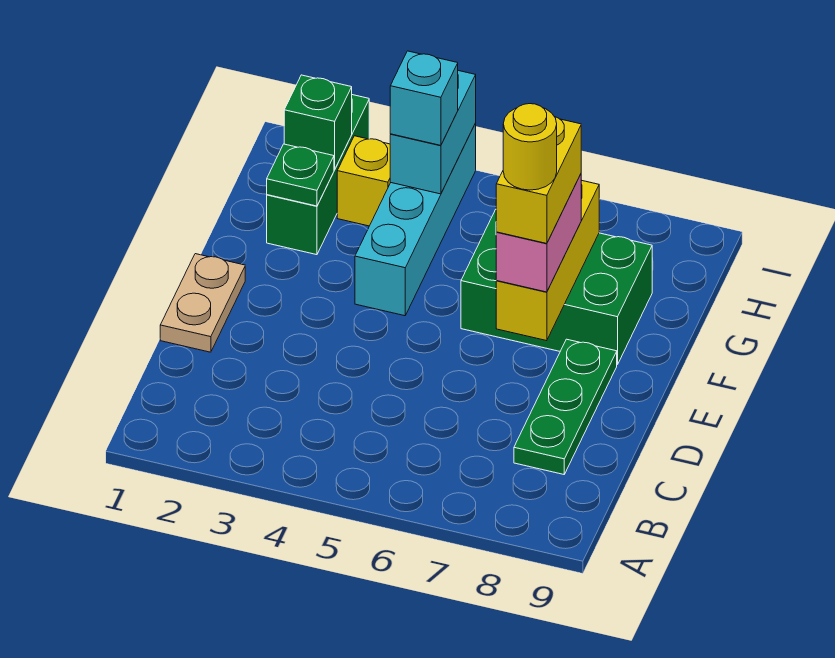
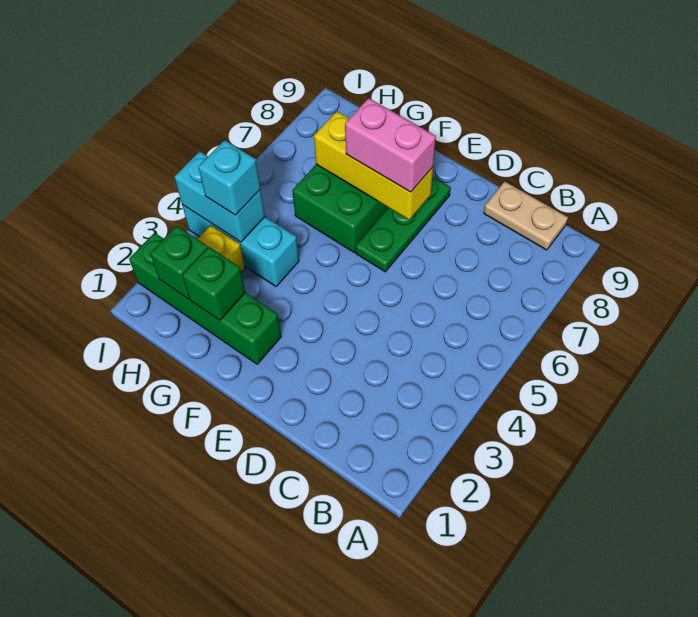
green plate C8:E8 level 1 -> green plate E6:E8 level 1
tan plate D1:E1 level 1 -> tan plate B9:C9 level 1
yellow brick E7:F7 level 4 -> none
yellow round brick E7 level 5 -> none
cyan brick F4:I4 level 1 -> cyan brick G4:I4 level 1
green brick G2:I2 level 1 -> green brick F2:I2 level 1
green plate G2 level 2 -> green brick G2 level 2

